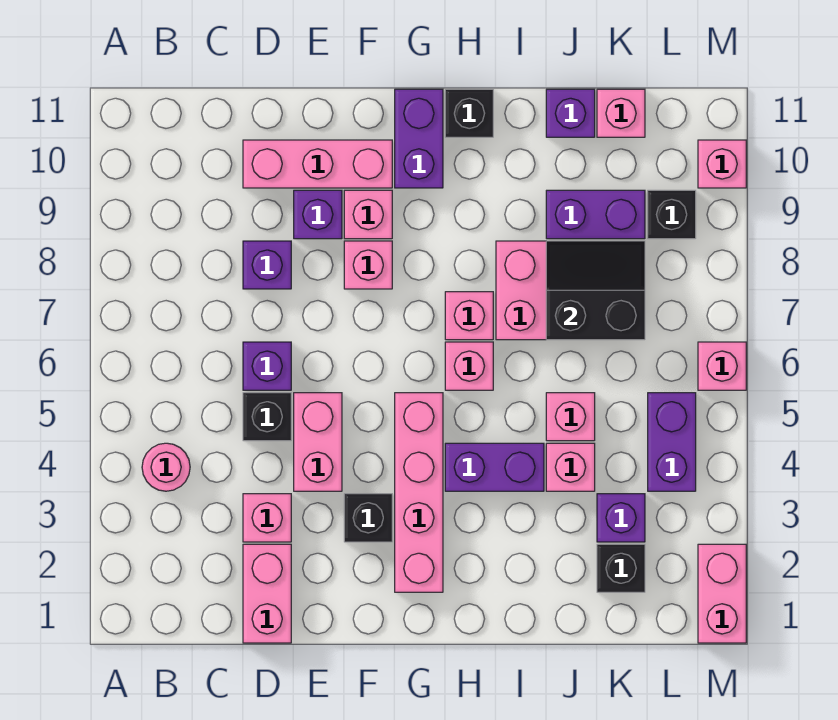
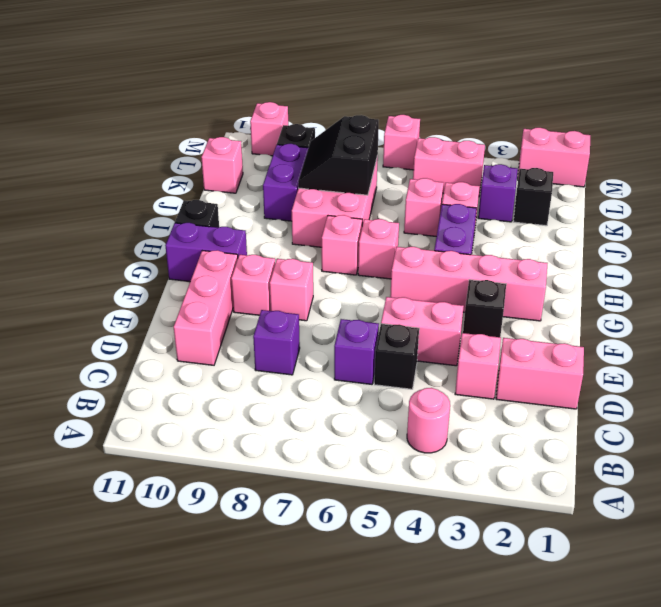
purple brick E9 level 1 -> none
purple brick J11 level 1 -> none
purple brick L4:L5 level 1 -> pink brick L4:L5 level 1

